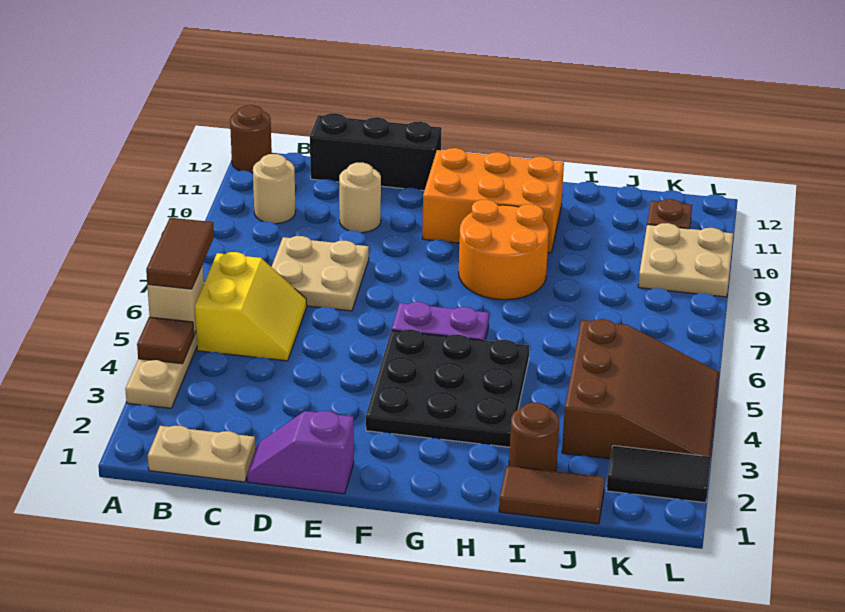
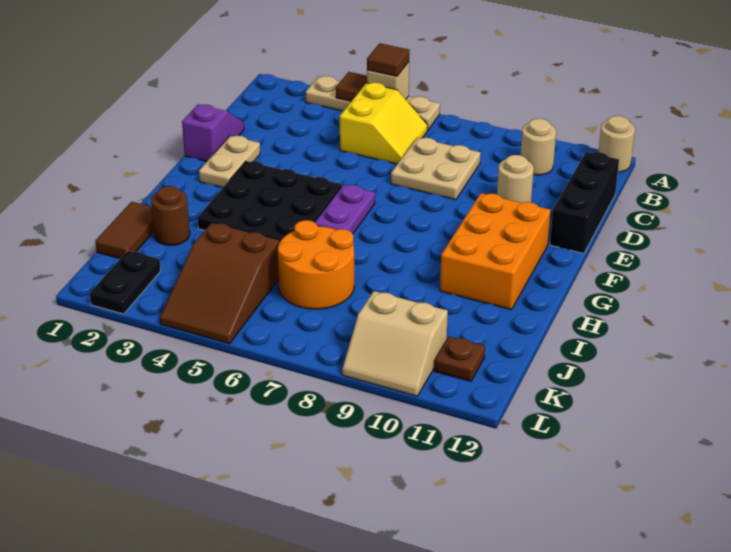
brown tile A5:A6 level 3 -> brown tile A5 level 3
brown round brick A12 level 1 -> tan round brick A12 level 1
tan plate B1:C1 level 1 -> tan plate E2:F2 level 1
yellow slope B5:C6 level 1 top B -> yellow slope B5:C6 level 1 top 5
orange round brick G8:H9 level 1 -> orange round brick I6:J7 level 1
brown slope J3:L5 level 1 top J -> brown slope J4:L5 level 1 top J
black tile K2:L2 level 1 -> black plate K2:L2 level 1
tan plate K9:L10 level 1 -> tan slope K9:L10 level 1 top K

